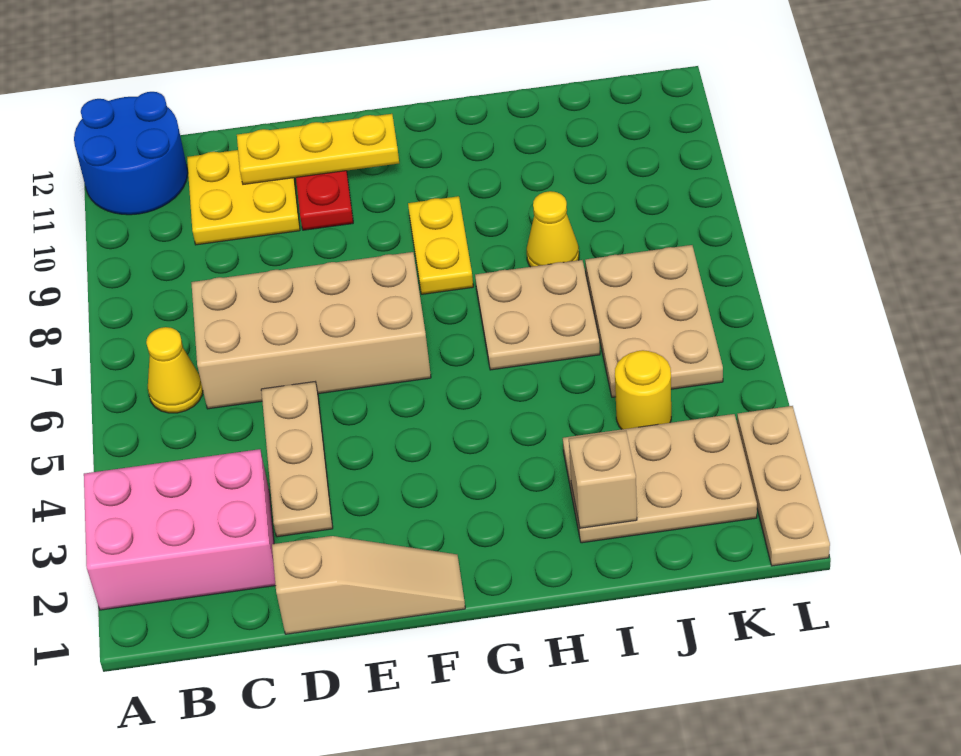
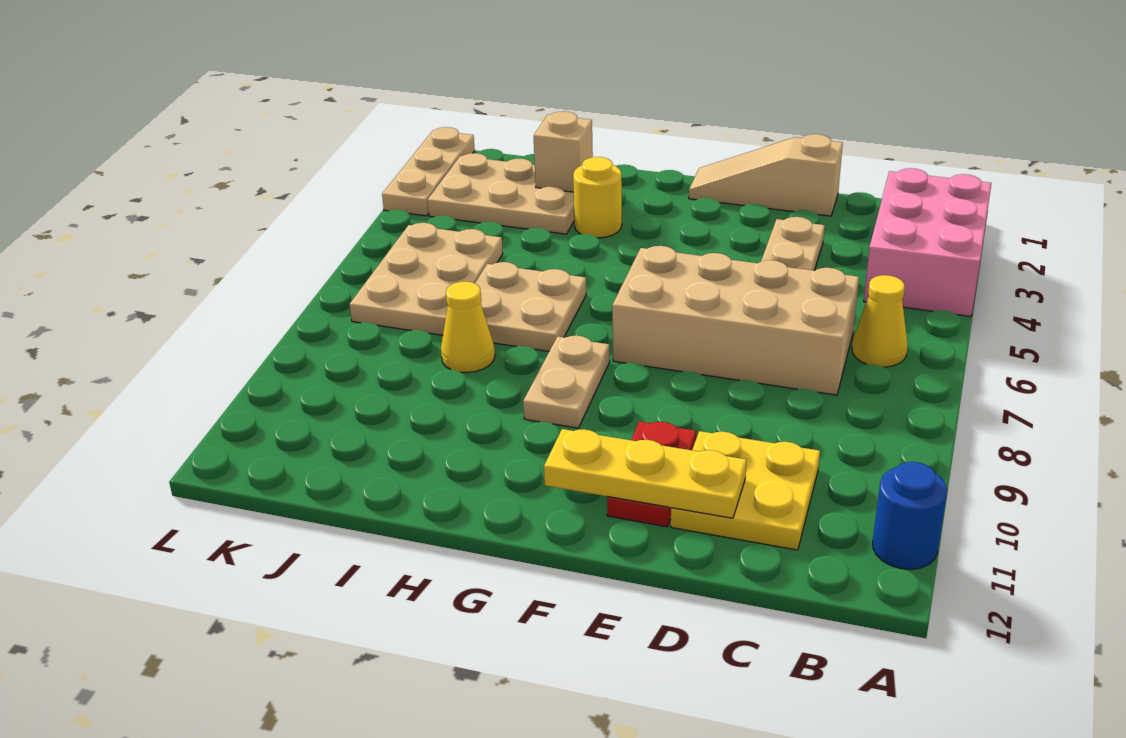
pink brick A2:C3 level 1 -> pink brick A2:B4 level 1
blue round brick A11:B12 level 1 -> blue round brick A11 level 1
yellow plate G8:G9 level 1 -> tan plate G8:G9 level 1
yellow round brick J4 level 1 -> yellow round brick H3 level 1

